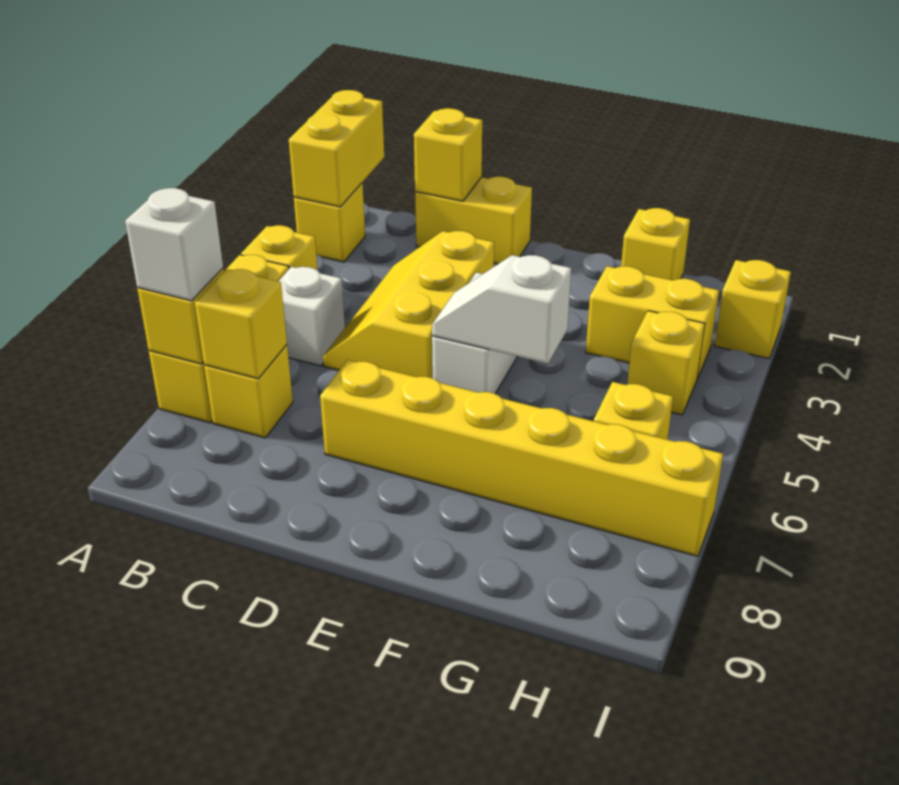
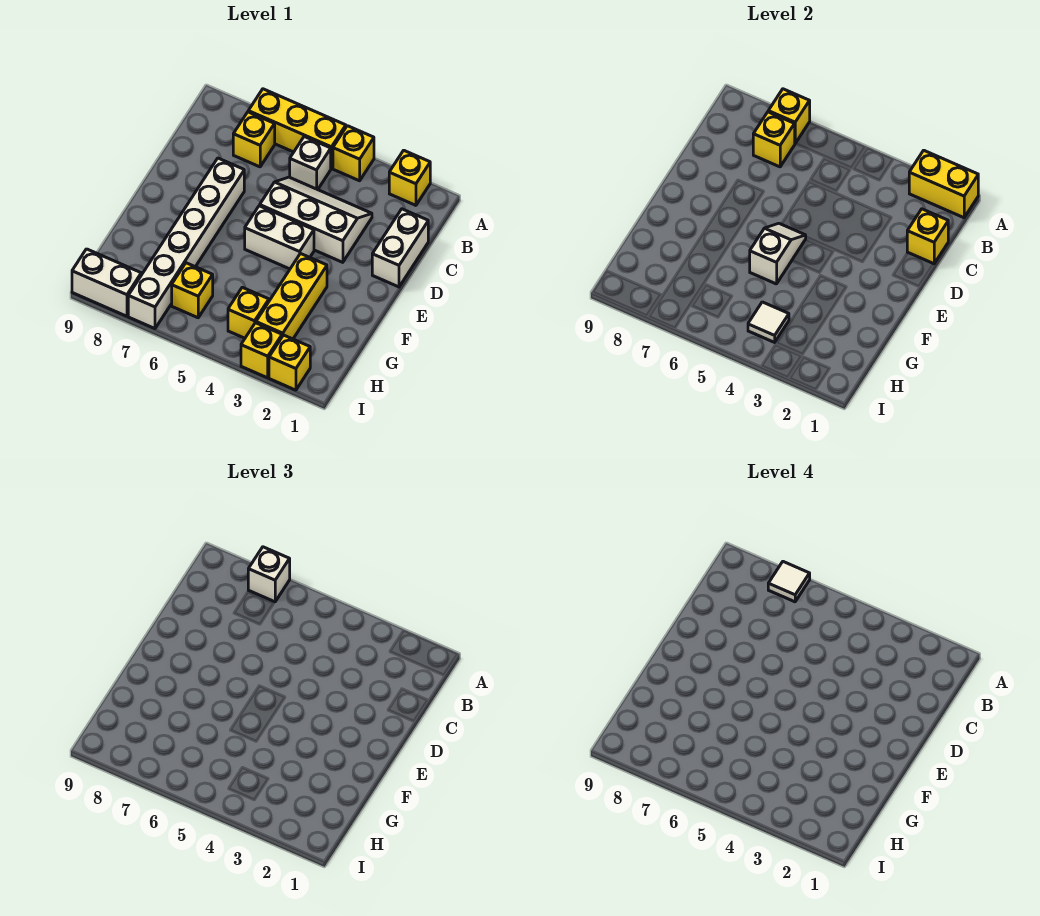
none -> white tile A7 level 4
yellow brick C1:D1 level 1 -> white brick C1:D1 level 1
yellow slope C3:D5 level 1 top D -> white slope C3:D5 level 1 top D
yellow brick D7:I7 level 1 -> white brick D7:I7 level 1
yellow brick G1 level 1 -> yellow brick I3 level 1
yellow brick G3:H3 level 1 -> yellow brick F3:H3 level 1
none -> white tile H4 level 2
none -> white brick I8:I9 level 1

